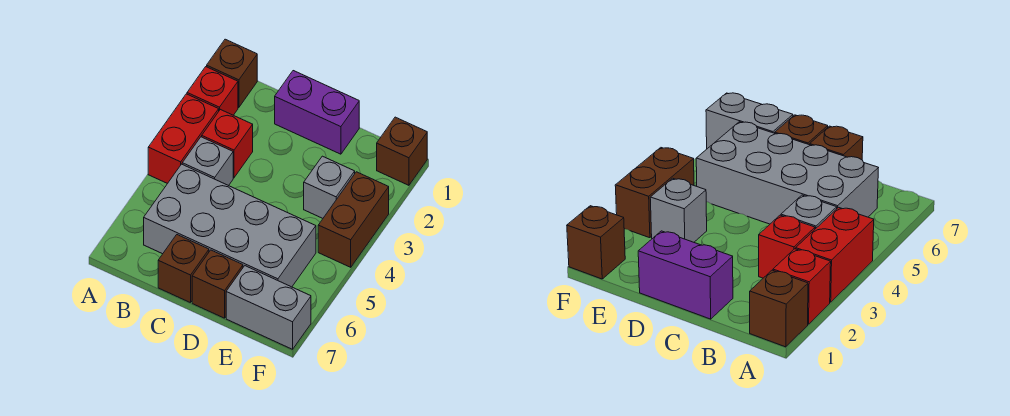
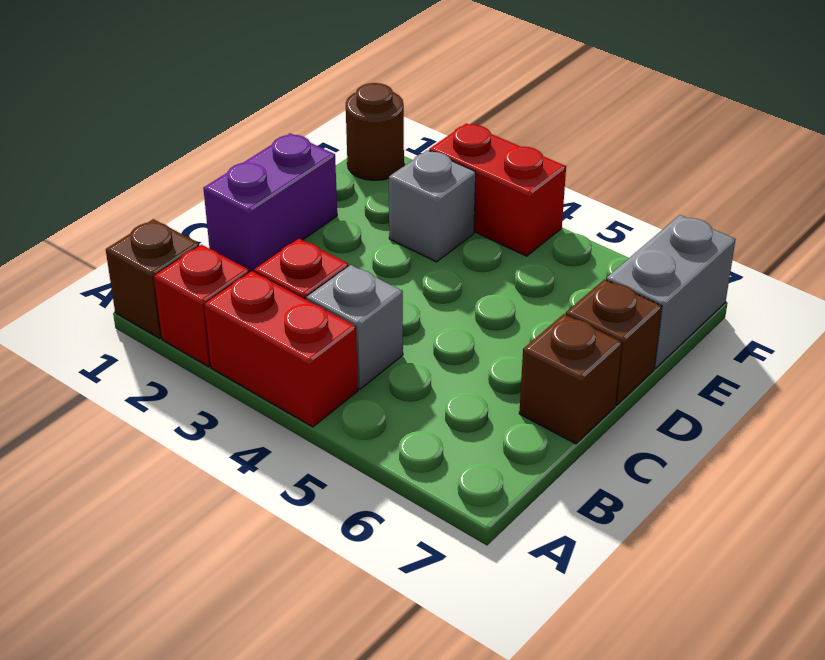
grey brick B5:E6 level 1 -> none
brown brick F1 level 1 -> brown round brick F1 level 1
brown brick F3:F4 level 1 -> red brick F3:F4 level 1

